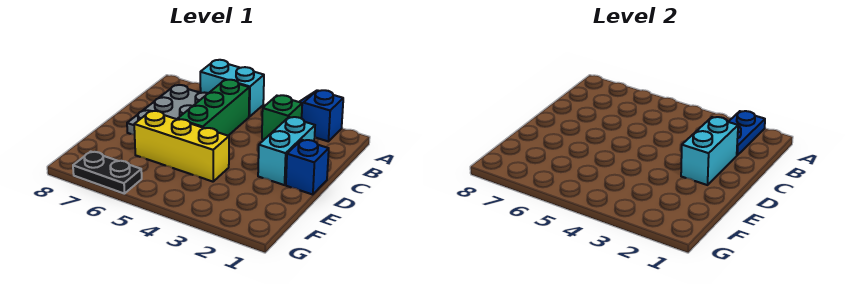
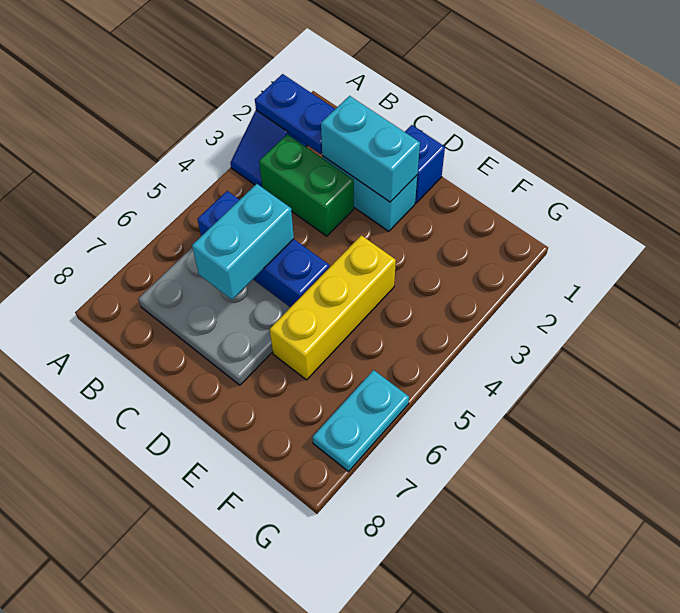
cyan brick A5:A6 level 1 -> cyan brick C5:C6 level 2
green brick B3 level 1 -> green brick B3:C3 level 1
green brick B5:D5 level 1 -> blue brick B5:D5 level 1
black plate G6:G7 level 1 -> cyan plate G6:G7 level 1

